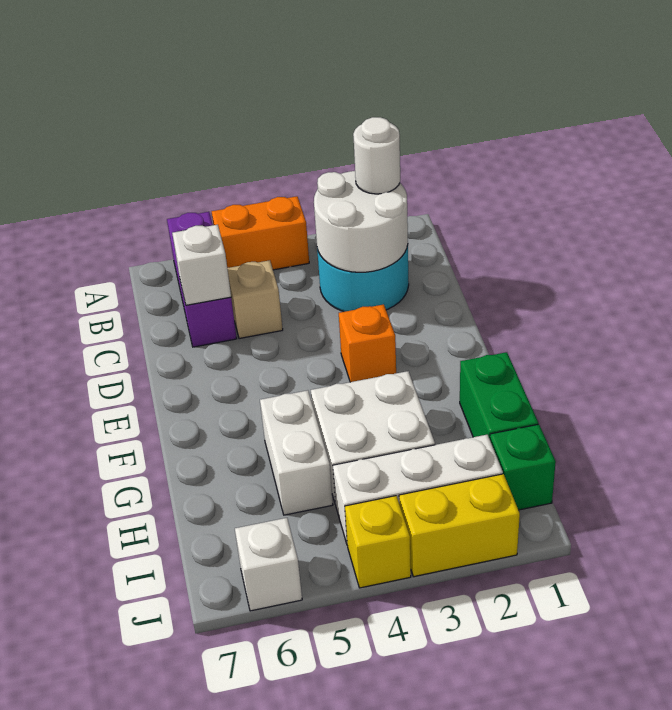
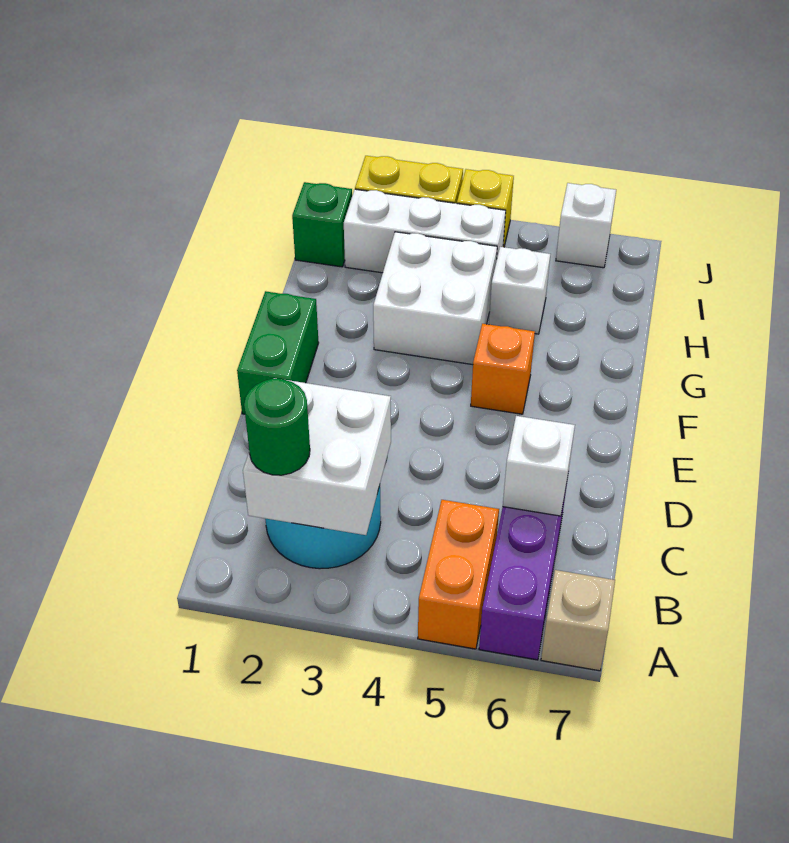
orange brick A4:A5 level 1 -> orange brick A5:B5 level 1
white round brick B2:C3 level 2 -> white brick B2:C3 level 2
white round brick B2 level 3 -> green round brick B2 level 3
tan brick C5 level 1 -> tan brick A7 level 1
orange brick E3 level 1 -> orange brick F5 level 1
green brick G1:H1 level 1 -> green brick E1:F1 level 1
white brick G5:H5 level 1 -> white brick H5 level 1

